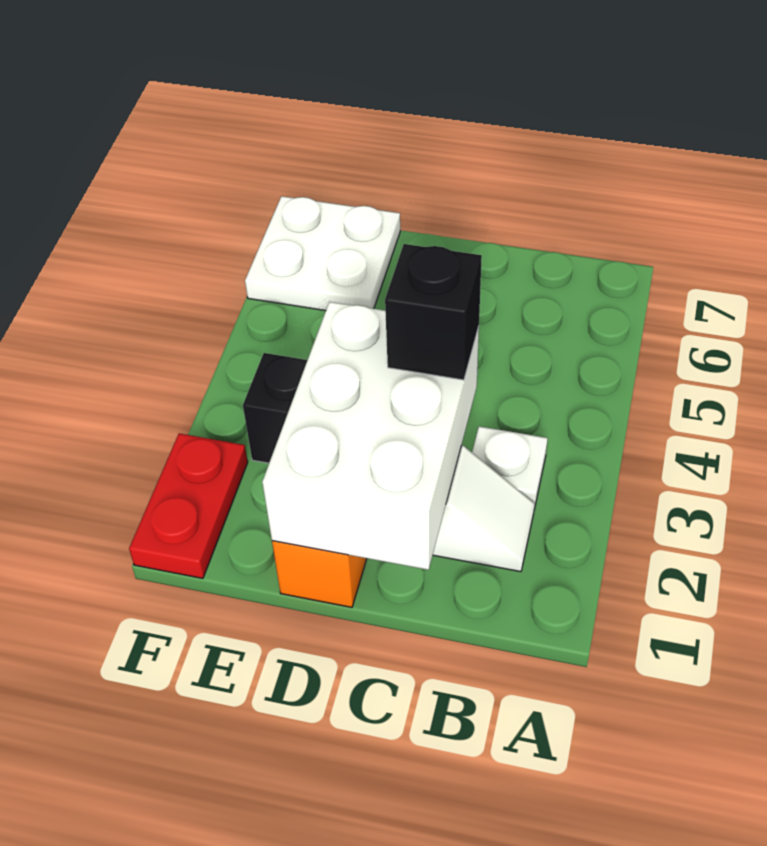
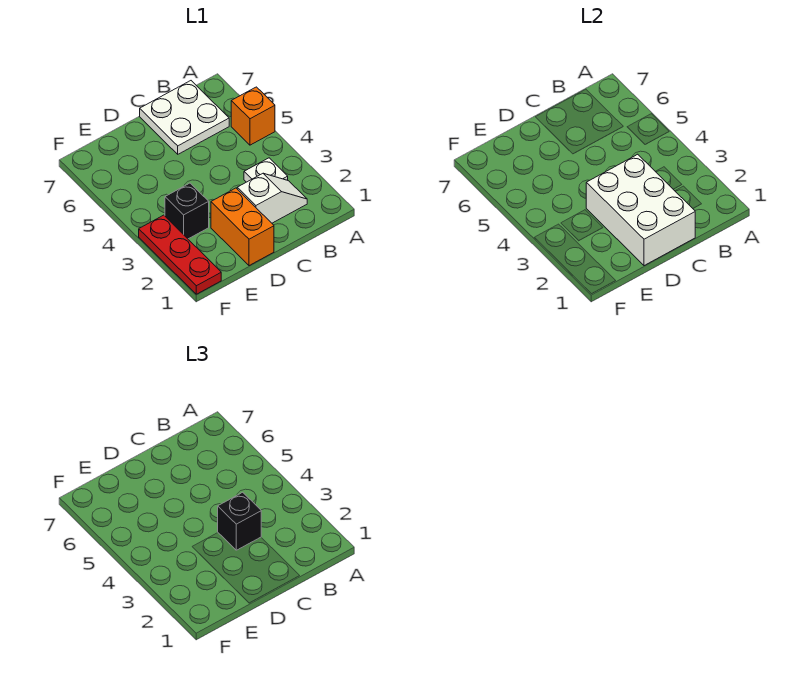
none -> orange brick A5 level 1
white plate E6:F7 level 1 -> white plate B6:C7 level 1
red plate F1:F2 level 1 -> red plate F1:F3 level 1

